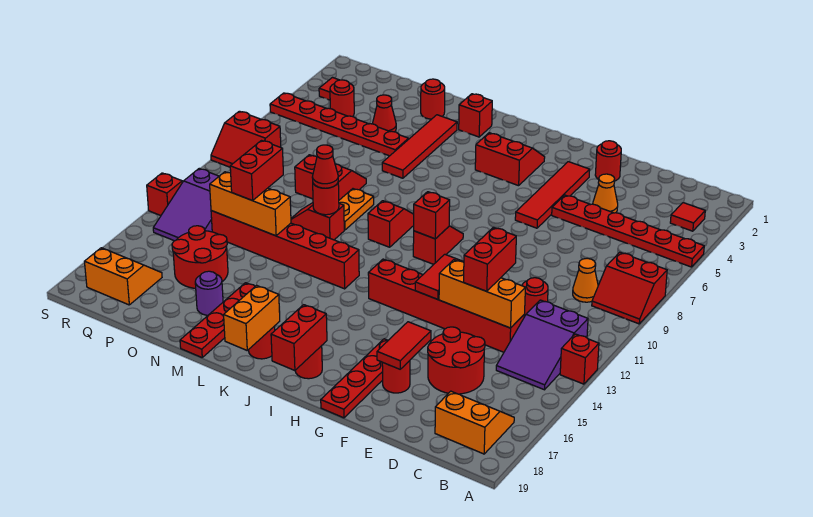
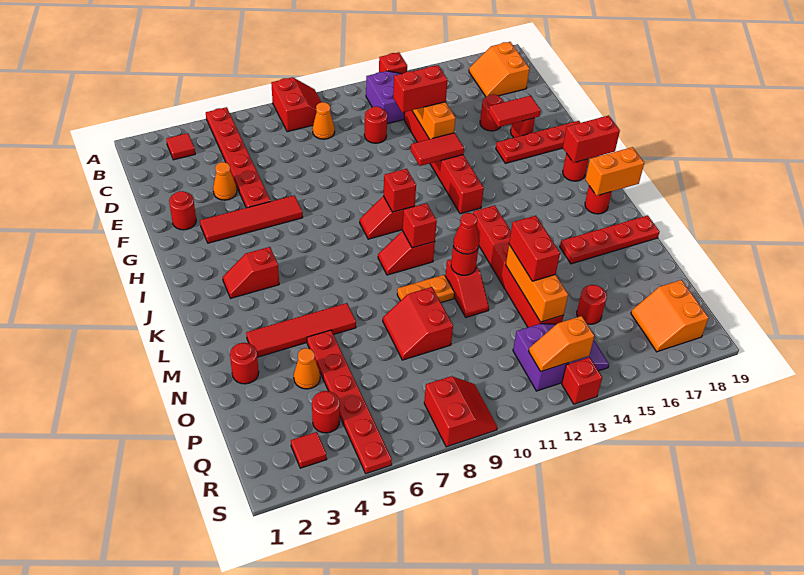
red round brick D15:E16 level 1 -> red round brick E16 level 1
red slope I3:J4 level 1 top 4 -> red slope J3:J4 level 1 top 4
red brick L2 level 1 -> red brick K10 level 2
purple round brick N17 level 1 -> none
red cone O4 level 1 -> orange cone O4 level 1
red brick O12:O13 level 3 -> red brick N13:O13 level 3
red round brick O15:P16 level 1 -> red round brick P15 level 1
none -> orange slope R12:R13 level 2 top 13

